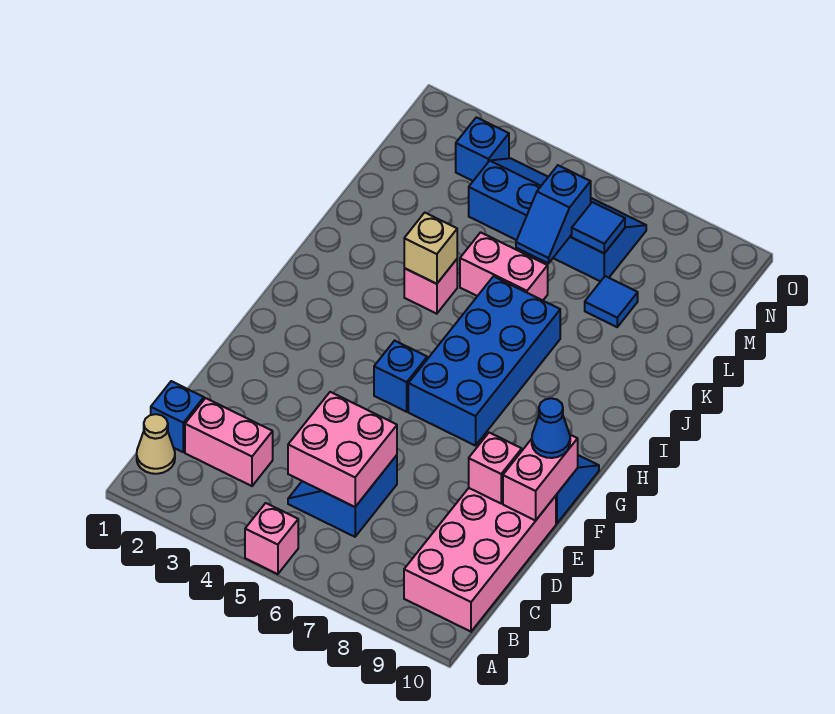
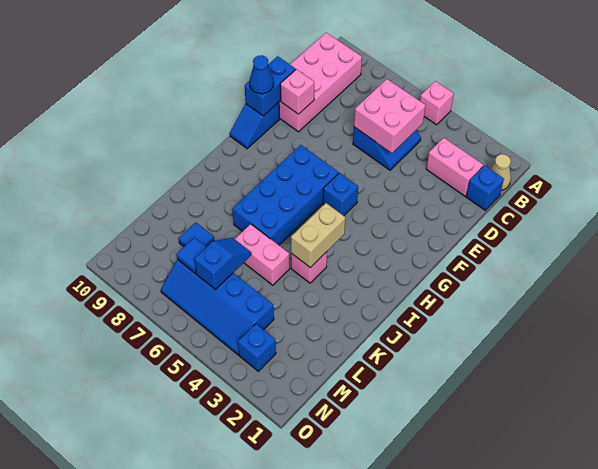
pink brick E10:F10 level 2 -> blue brick E10:F10 level 2
tan brick J4 level 2 -> tan brick I4:J4 level 2

